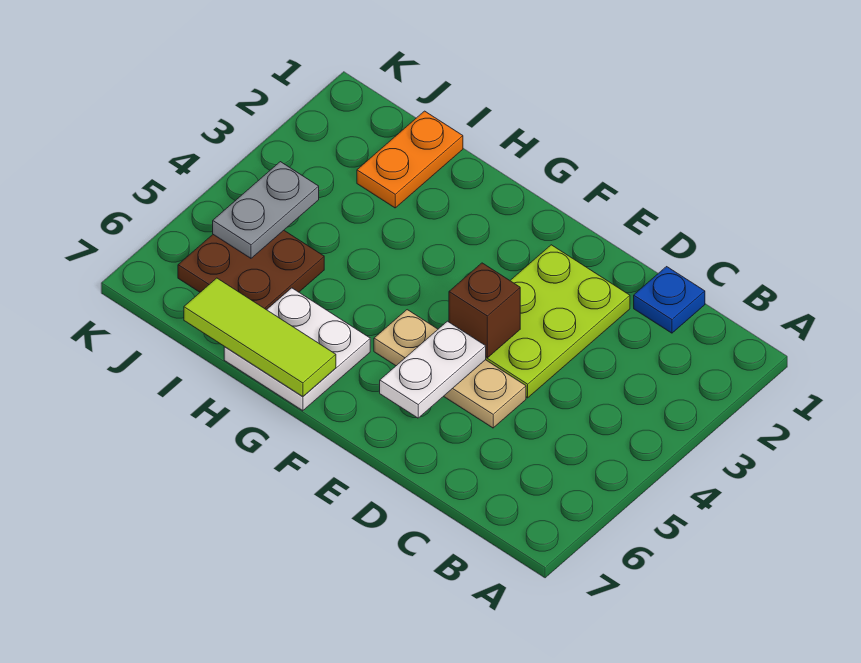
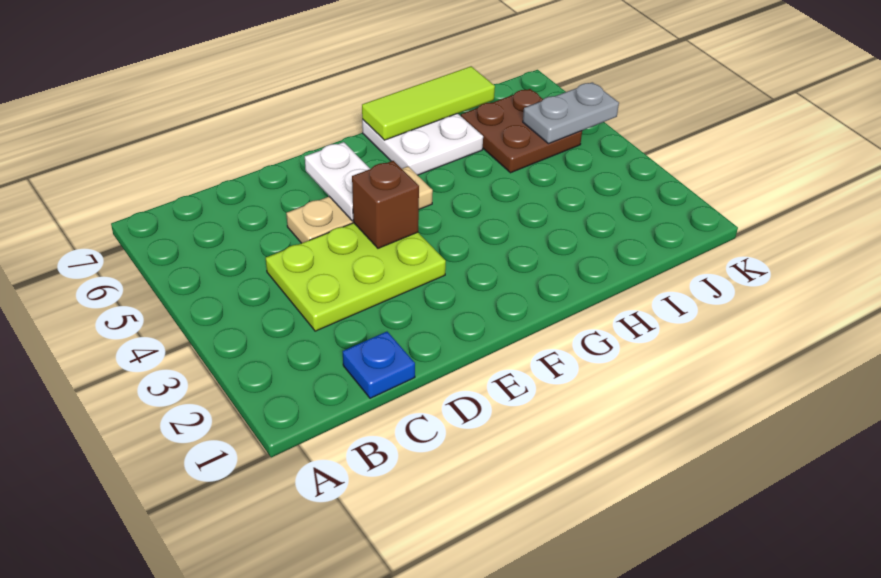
lime plate D2:E4 level 1 -> lime plate C3:E4 level 1
orange plate I1:I2 level 1 -> none
grey plate J4:J5 level 2 -> grey plate J5:K5 level 2

